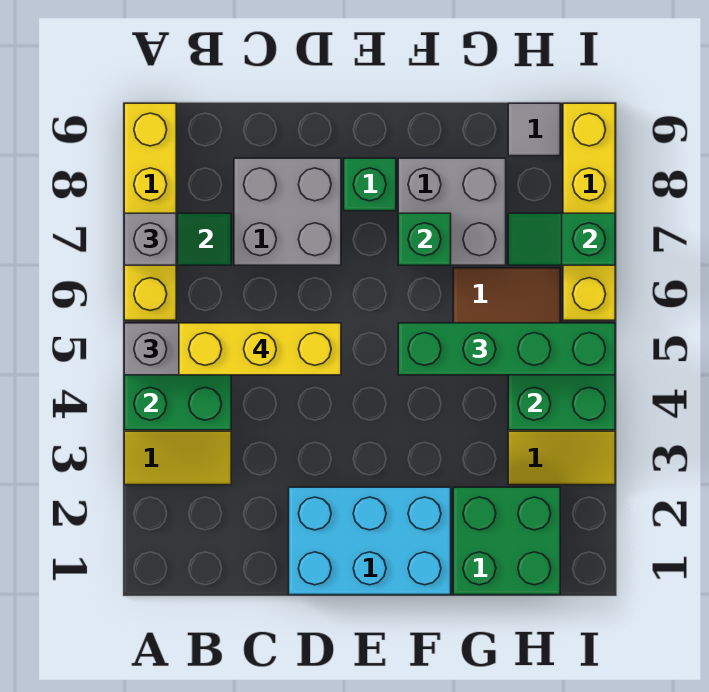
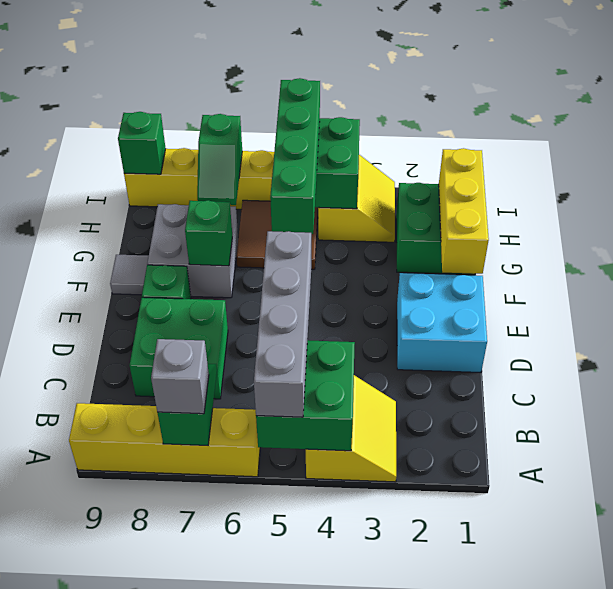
yellow brick B5:D5 level 4 -> yellow brick F1:H1 level 2
grey brick C7:D8 level 1 -> green brick C7:D8 level 1
cyan brick D1:F2 level 1 -> cyan brick D1:E2 level 1
grey tile H9 level 1 -> grey tile F9 level 1
none -> green brick I9 level 2

